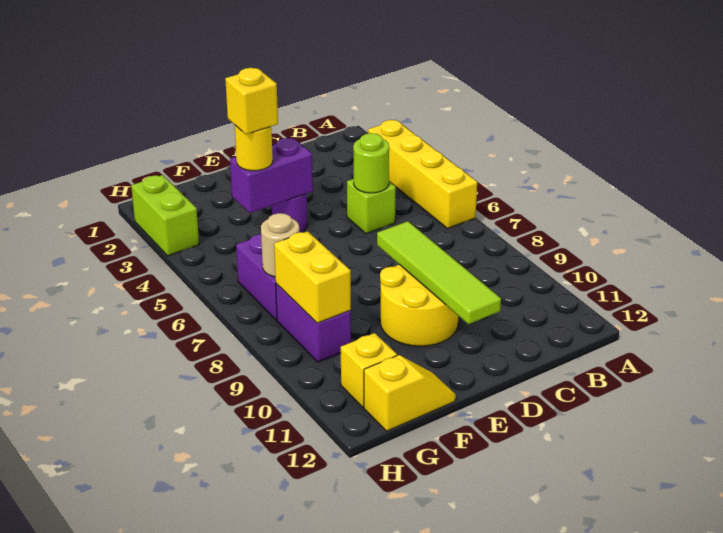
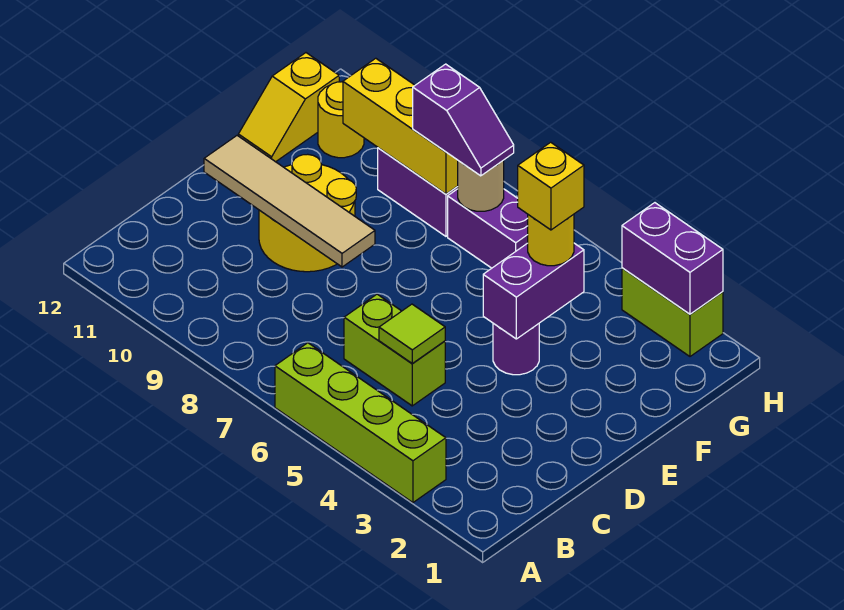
yellow brick A3:A6 level 1 -> lime brick A3:A6 level 1
lime brick C5 level 1 -> lime brick C5:C6 level 1
lime round brick C5 level 2 -> lime tile C5 level 2
lime tile D8:D11 level 2 -> tan tile D8:D11 level 2
none -> purple slope G7:G8 level 3 top 8
yellow brick G8:G9 level 2 -> yellow brick G8:G10 level 2
yellow brick G11 level 1 -> yellow round brick G11 level 1
none -> purple brick H2:H3 level 2

